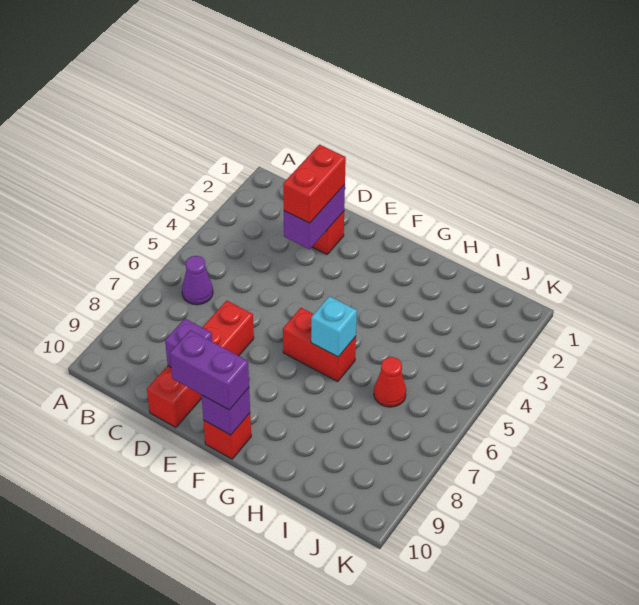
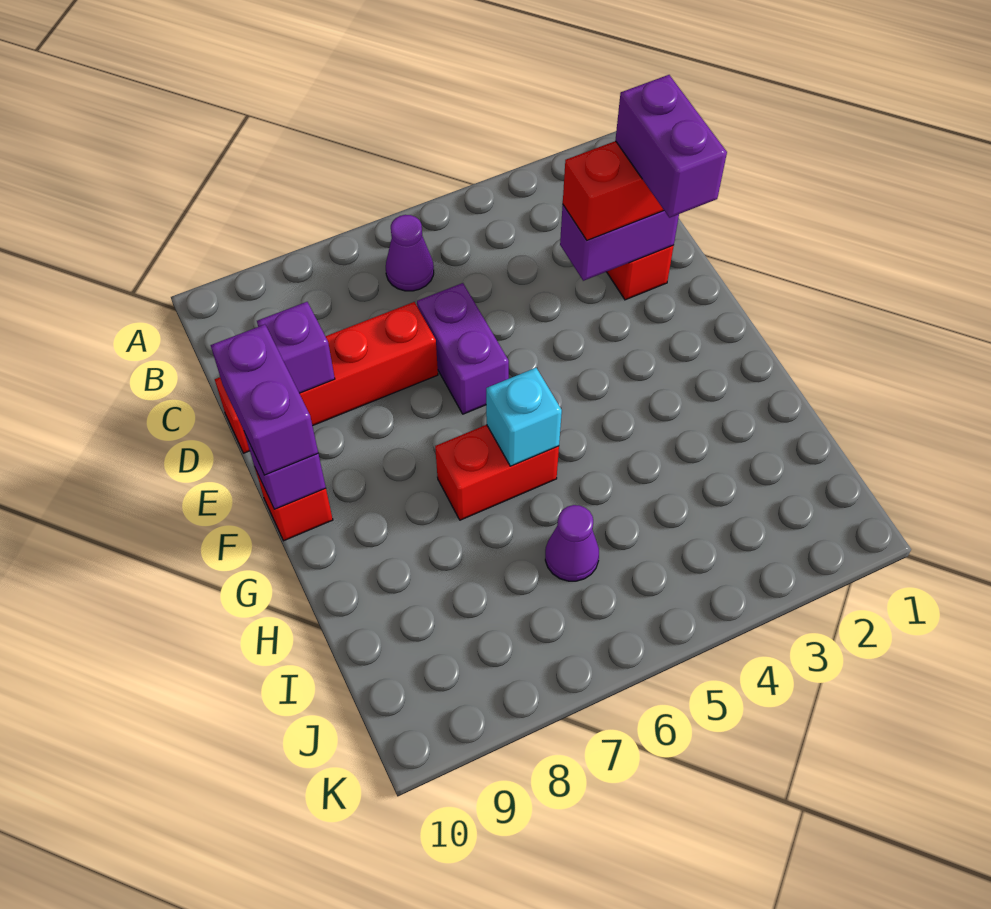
none -> purple brick D2:E2 level 4
none -> purple brick D6:E6 level 1
red brick F6:G6 level 1 -> red brick G6:G7 level 1
red cone I6 level 1 -> purple cone I6 level 1

